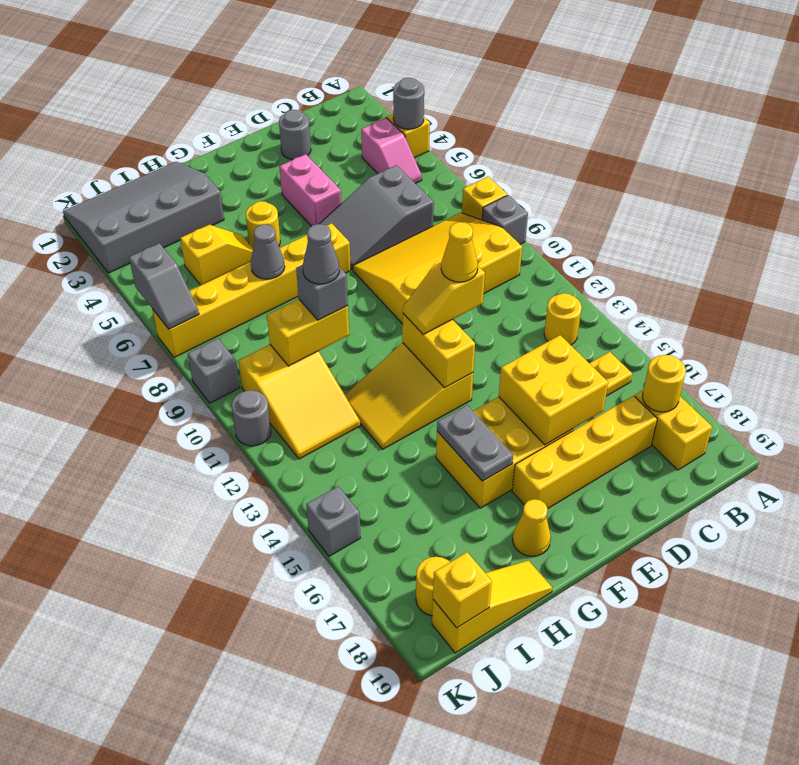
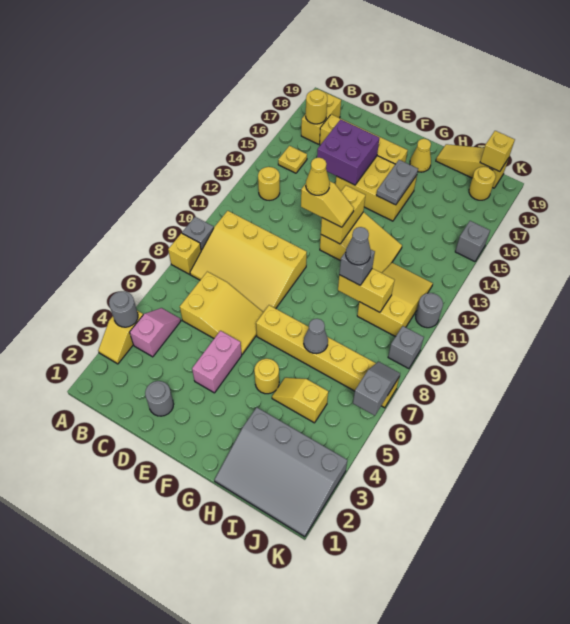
grey slope C6:E7 level 1 top C -> yellow slope C6:E7 level 1 top C
yellow brick D15:E16 level 2 -> purple brick D15:E16 level 2

